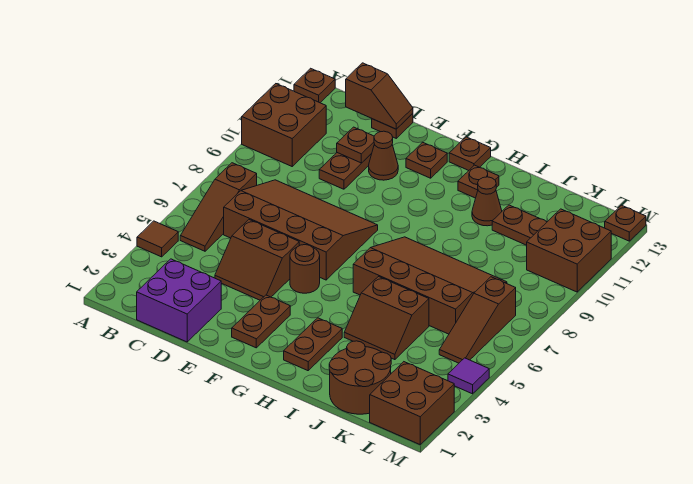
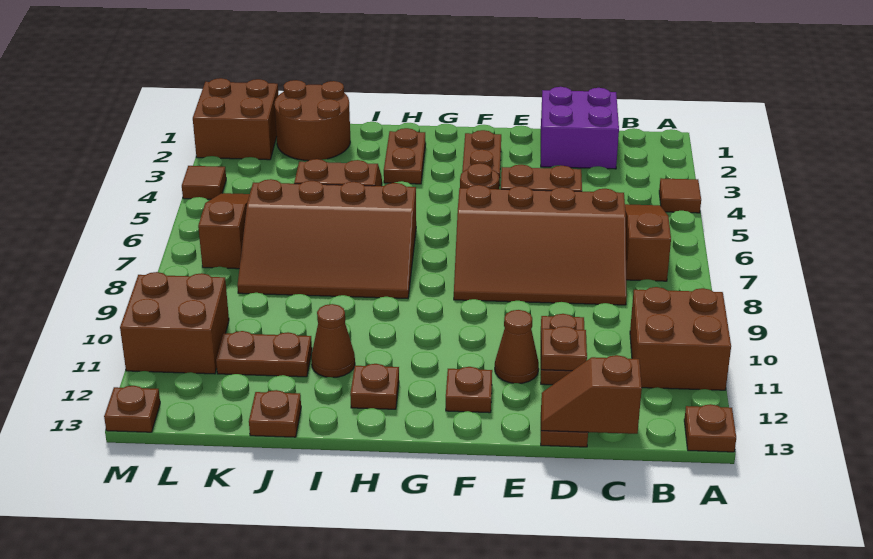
brown plate G13 level 1 -> brown plate J13 level 1
purple tile M4 level 1 -> brown tile M4 level 1

